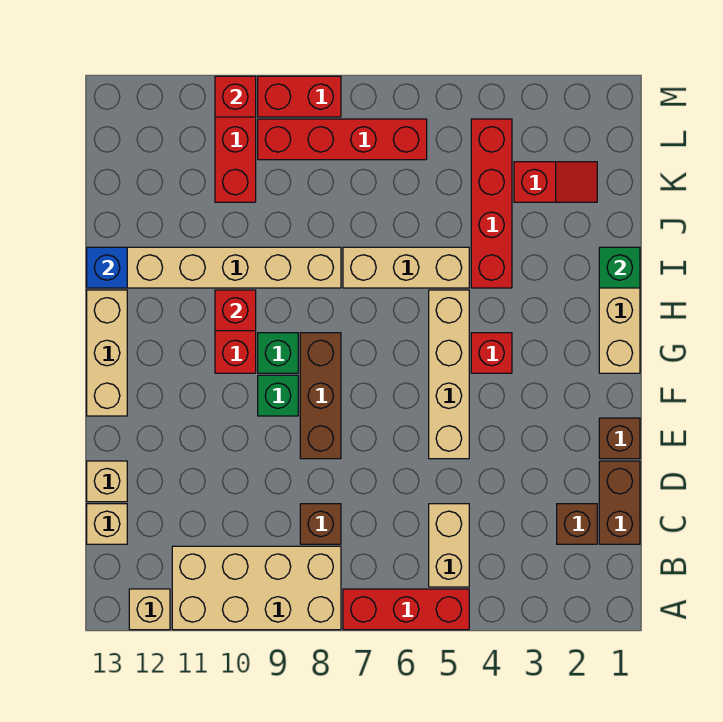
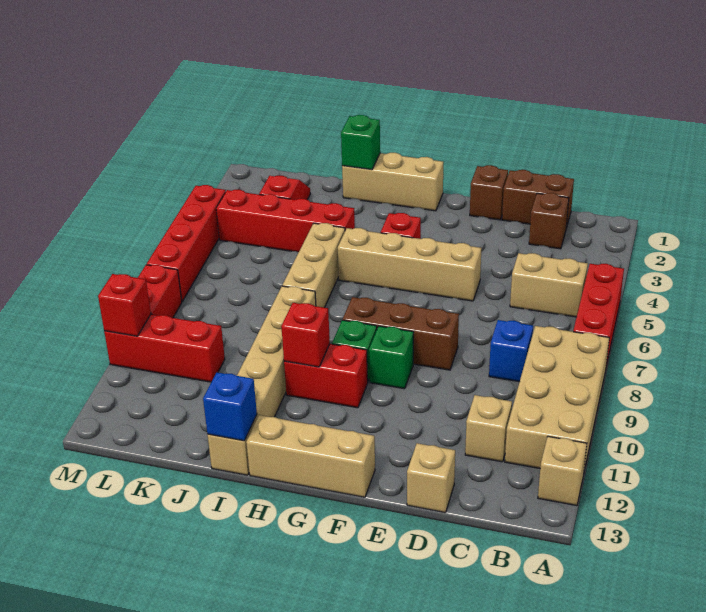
brown brick C8 level 1 -> blue brick C8 level 1
tan brick C13 level 1 -> tan brick C11 level 1
red brick L6:L9 level 1 -> red brick M4:M7 level 1

